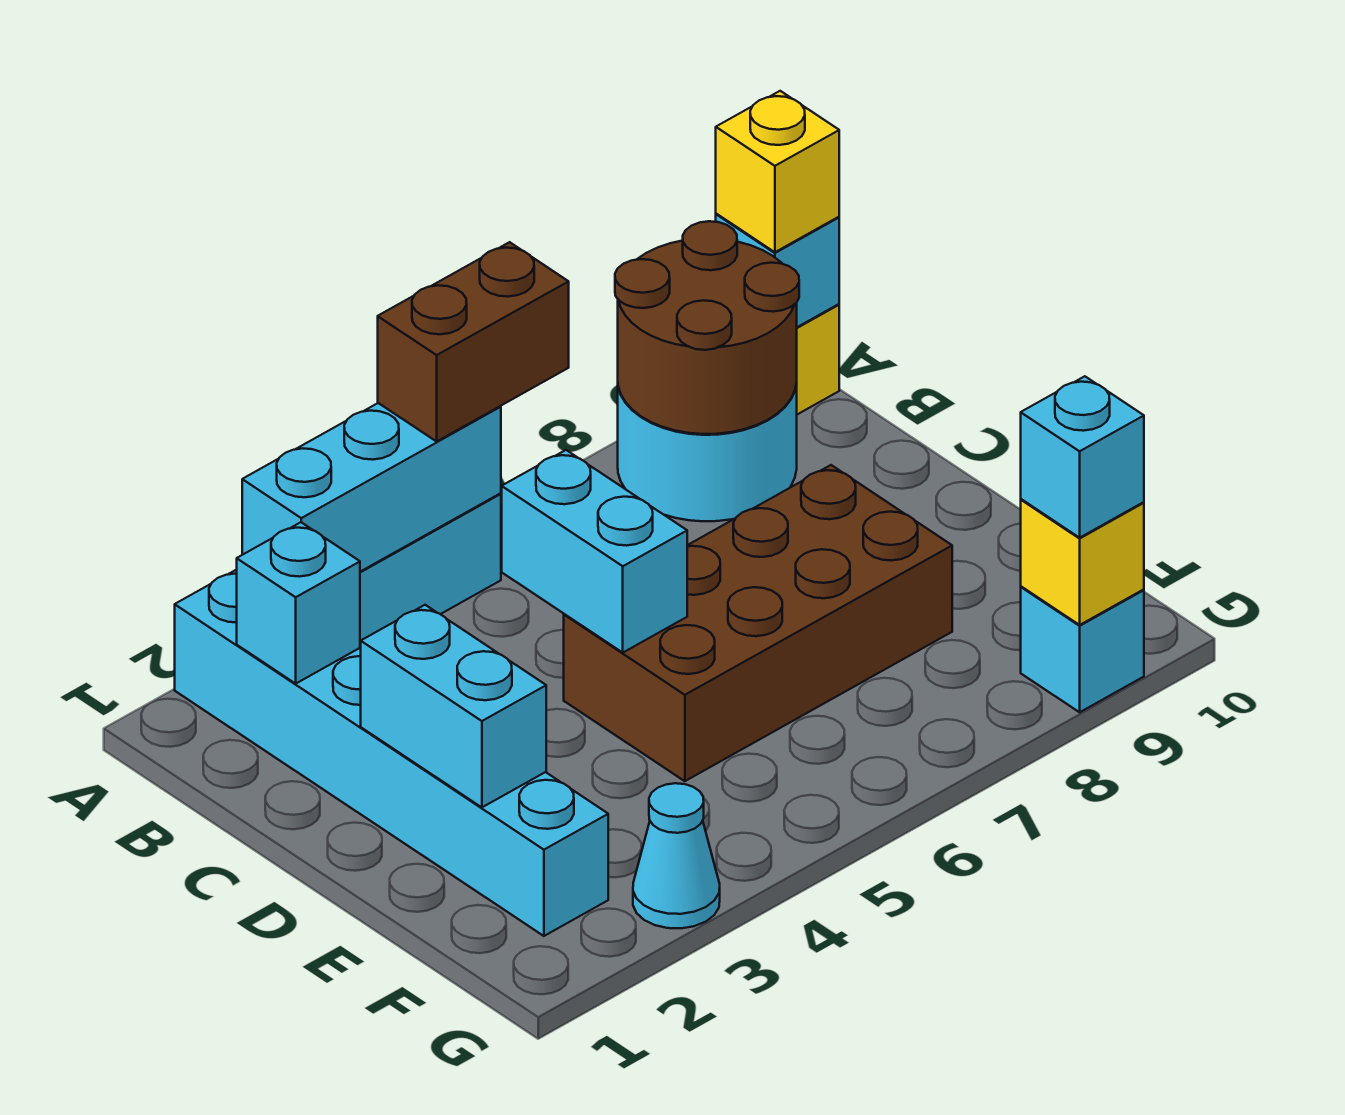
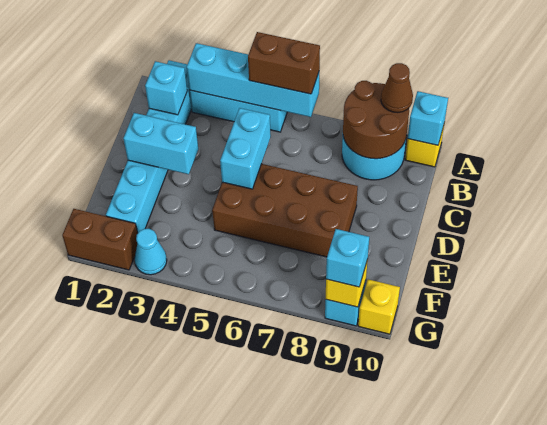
cyan brick A3:A5 level 2 -> cyan brick A3:A6 level 2
none -> brown cone A9 level 3
yellow brick A10 level 3 -> yellow brick G10 level 1
cyan brick D2:E2 level 2 -> cyan brick D2:D3 level 2
none -> brown brick G1:G2 level 1

